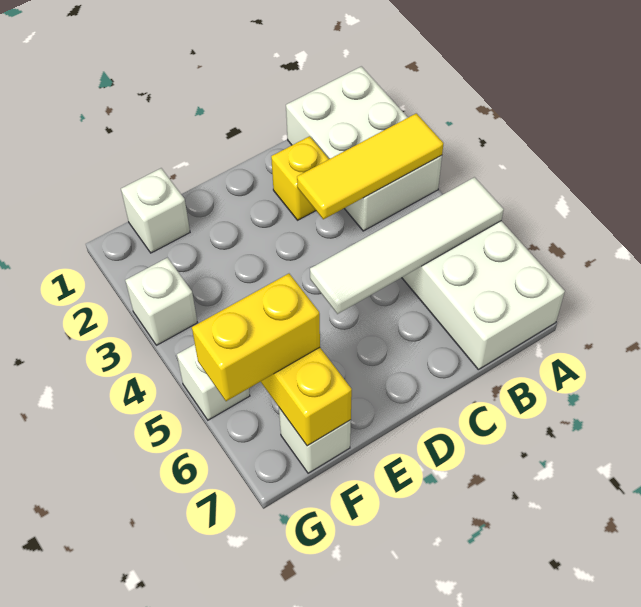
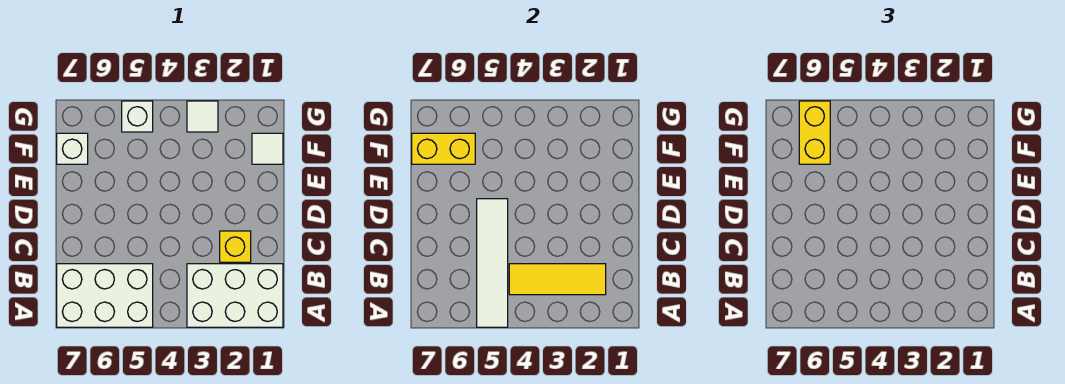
yellow tile A3:C3 level 2 -> yellow tile B2:B4 level 2
white brick F1 level 1 -> white tile F1 level 1
white brick G3 level 1 -> white tile G3 level 1

